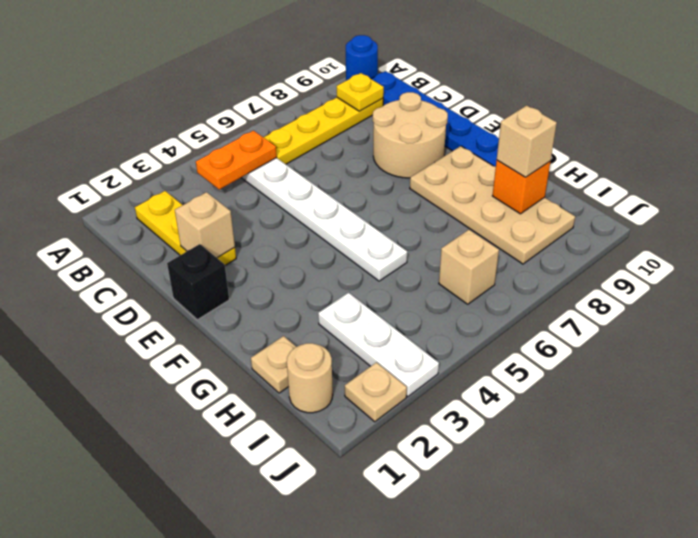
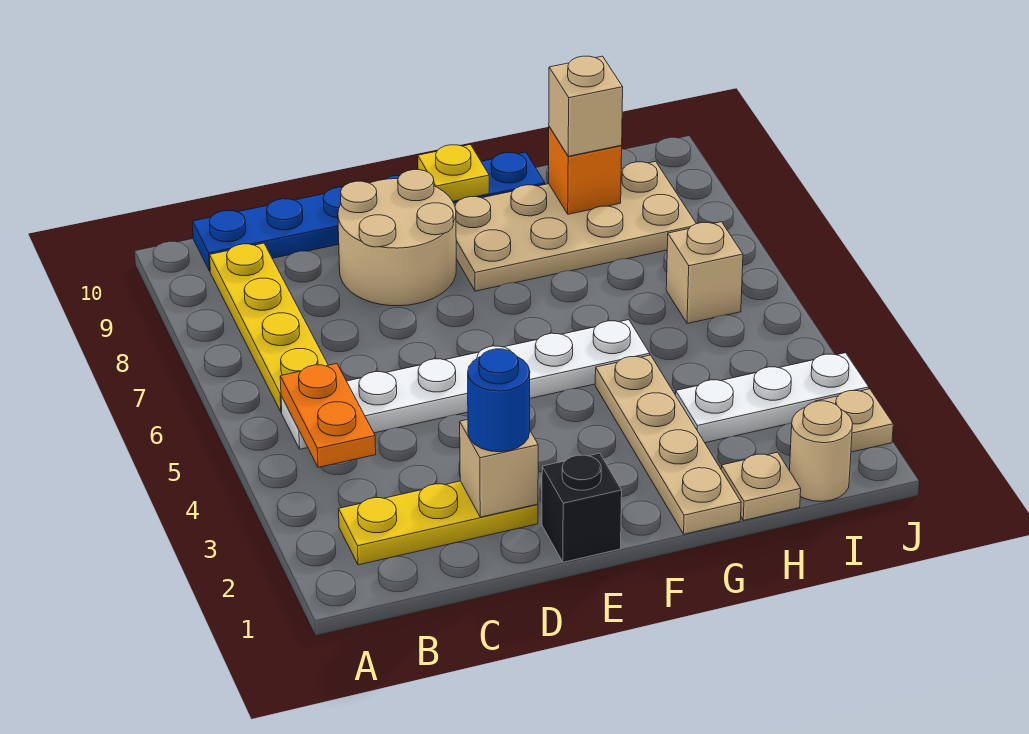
blue round brick A10 level 1 -> blue round brick D2 level 3
yellow plate B9 level 2 -> yellow plate F10 level 2
none -> tan plate G1:G4 level 1

